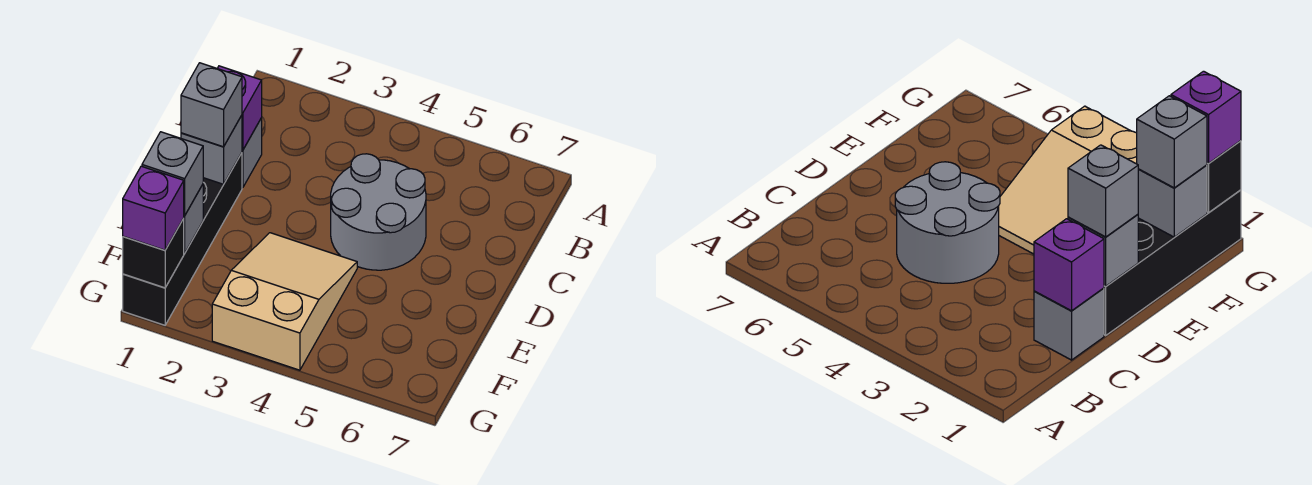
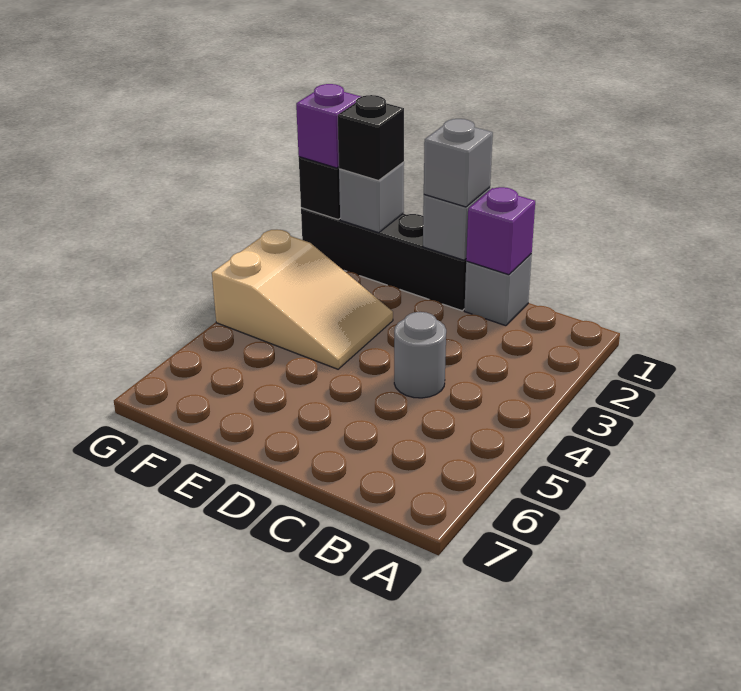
grey round brick C4:D5 level 1 -> grey round brick C4 level 1
grey brick F1 level 3 -> black brick F1 level 3

